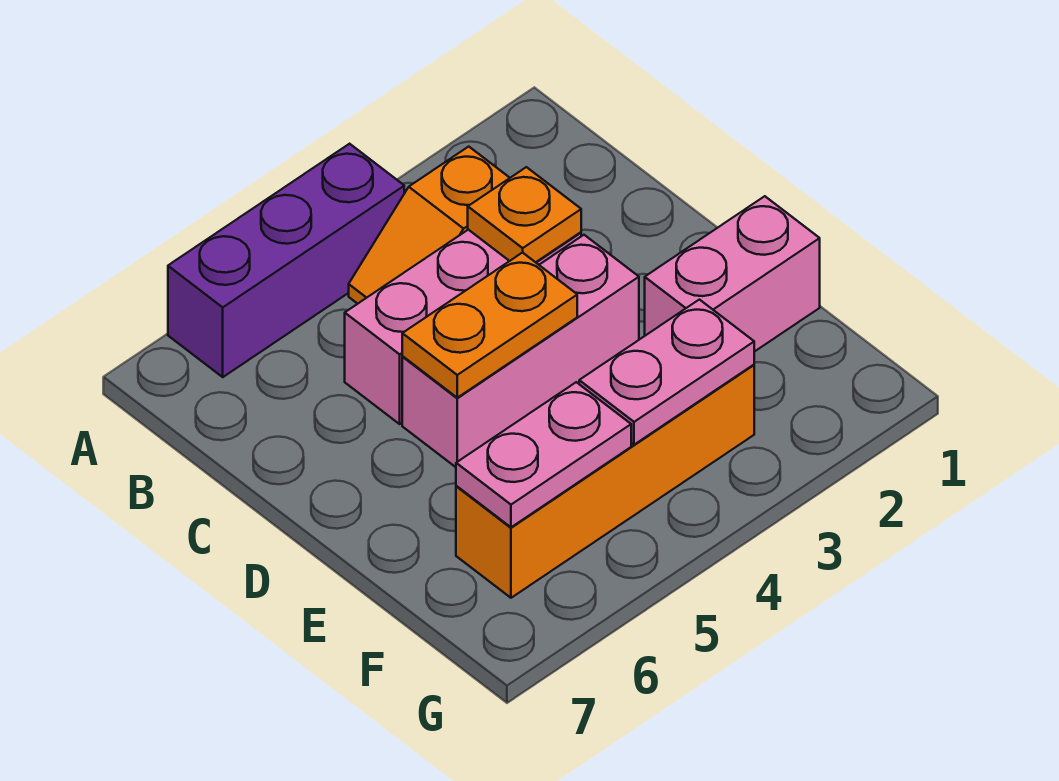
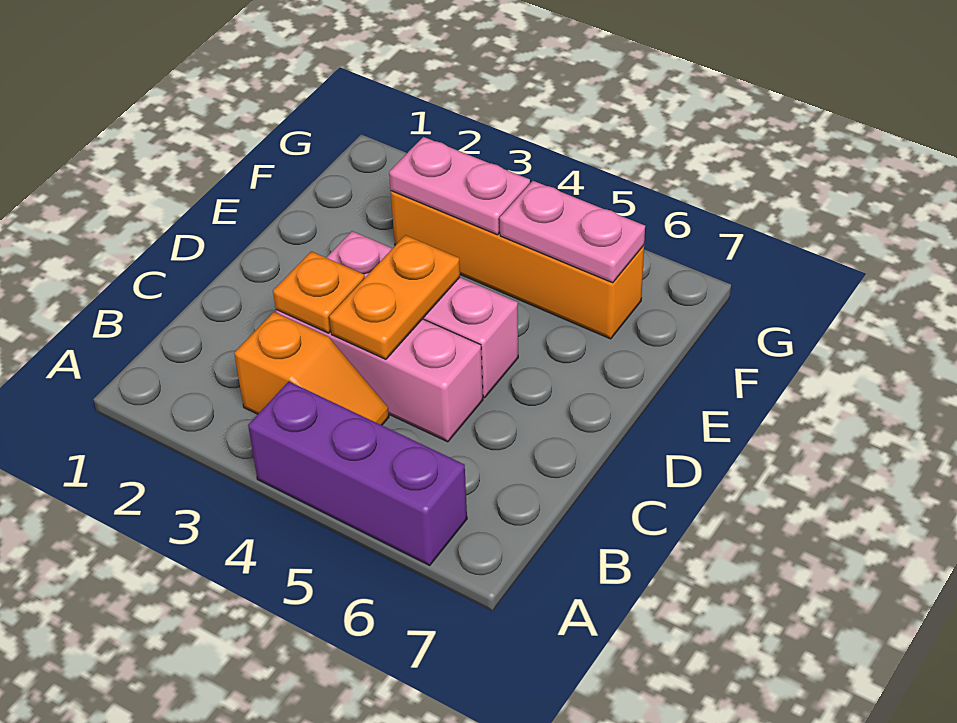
orange plate D4:D5 level 2 -> orange plate C4:D4 level 2
pink brick E1:E2 level 1 -> none

